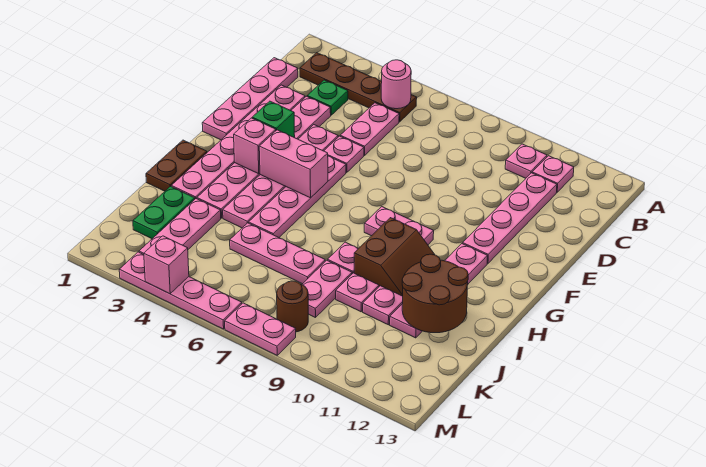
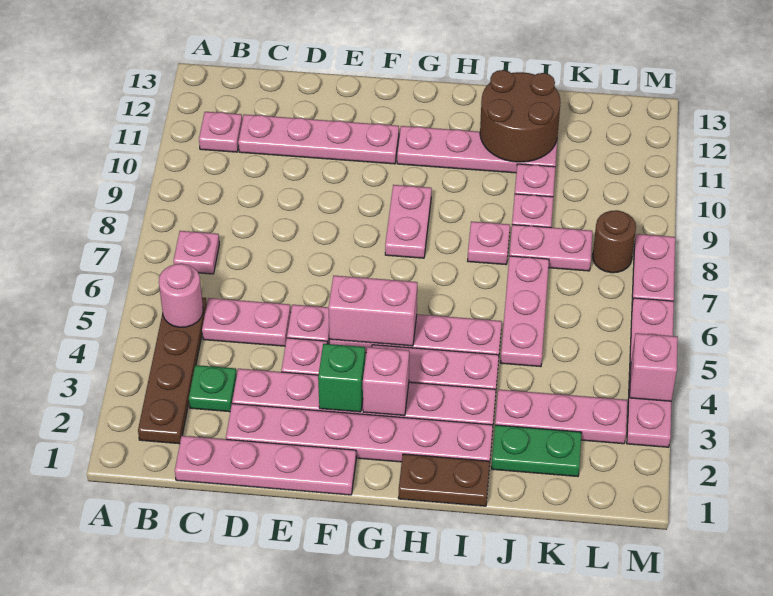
pink plate B10 level 1 -> pink plate B7 level 1
pink brick G4:G5 level 2 -> pink brick F5:G5 level 2
brown slope H9:I10 level 1 top 9 -> none

